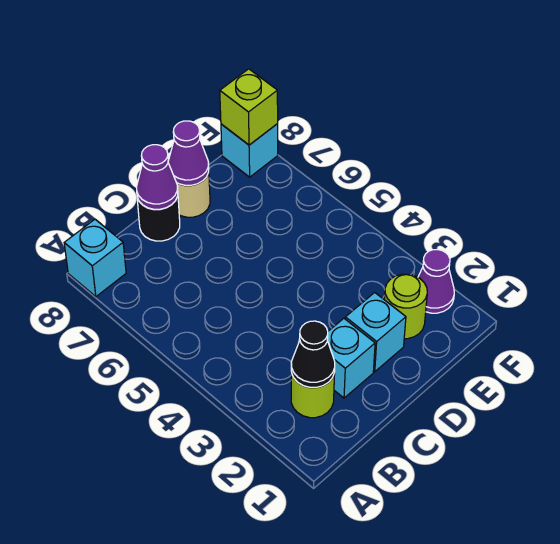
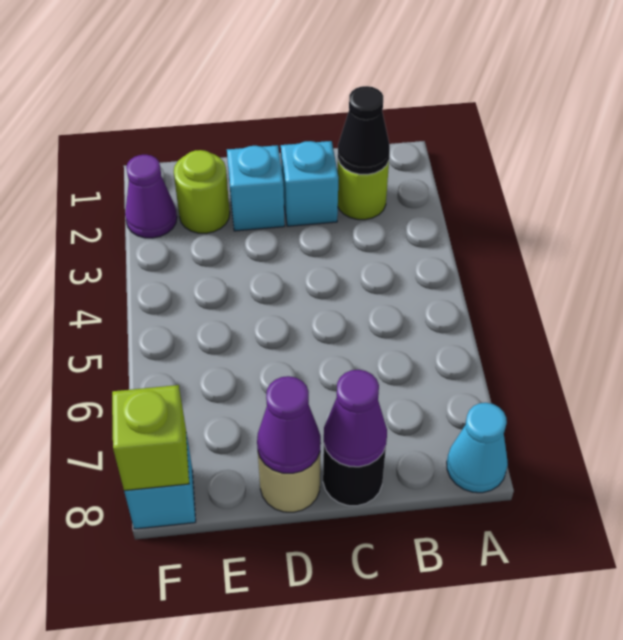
cyan brick A8 level 1 -> cyan cone A8 level 1

